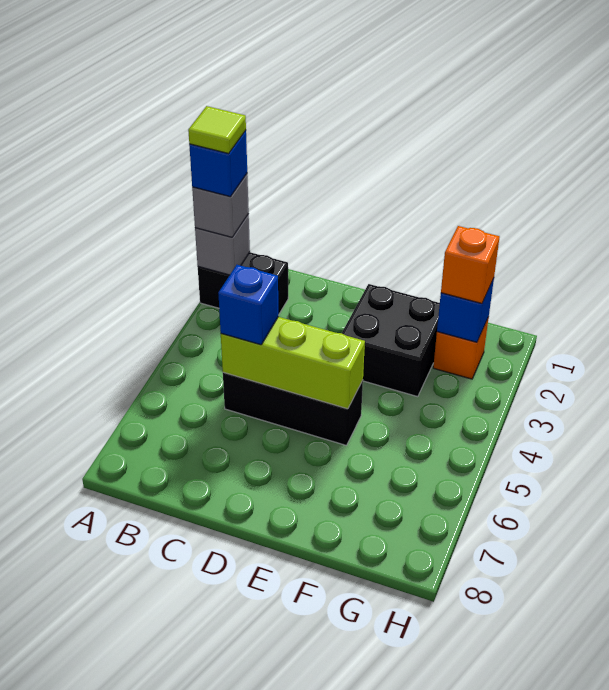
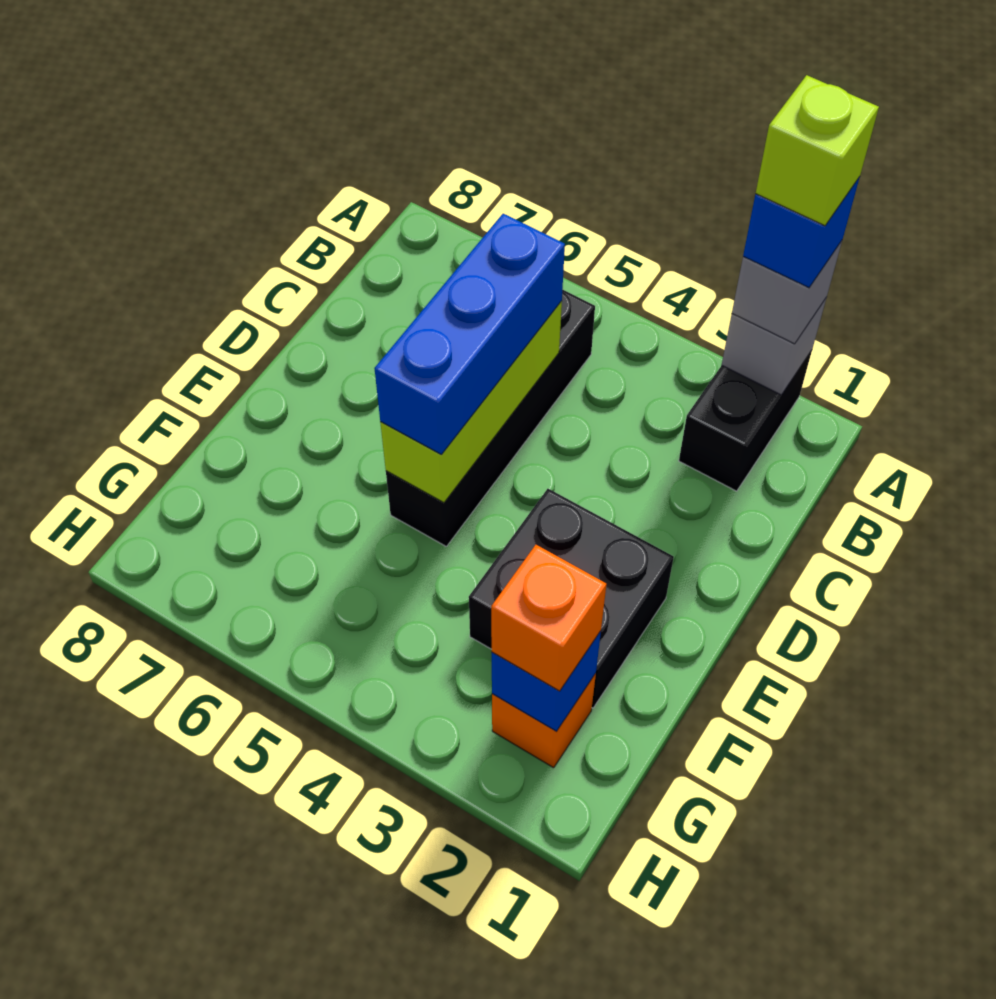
lime tile A2 level 5 -> lime brick A2 level 5
black brick C5:E5 level 1 -> black brick B5:E5 level 1
blue brick C5 level 3 -> blue brick C5:E5 level 3

